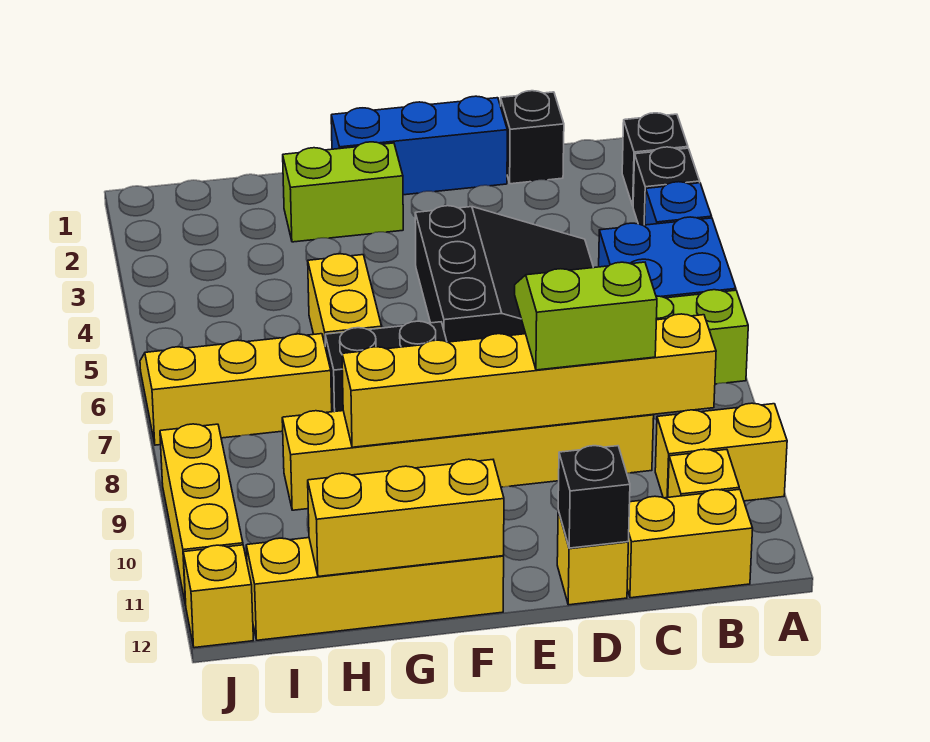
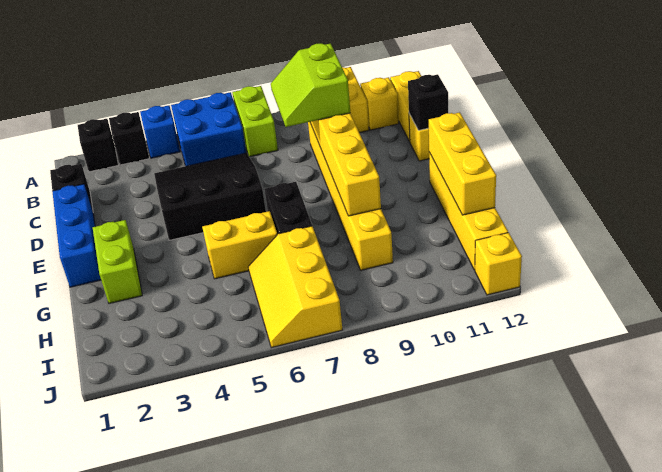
yellow brick J9:J11 level 1 -> none

